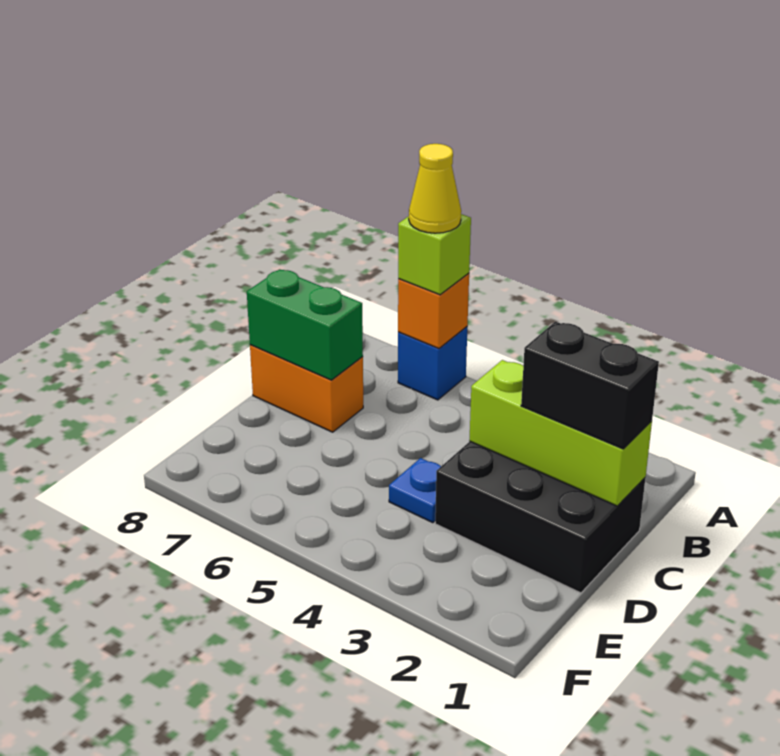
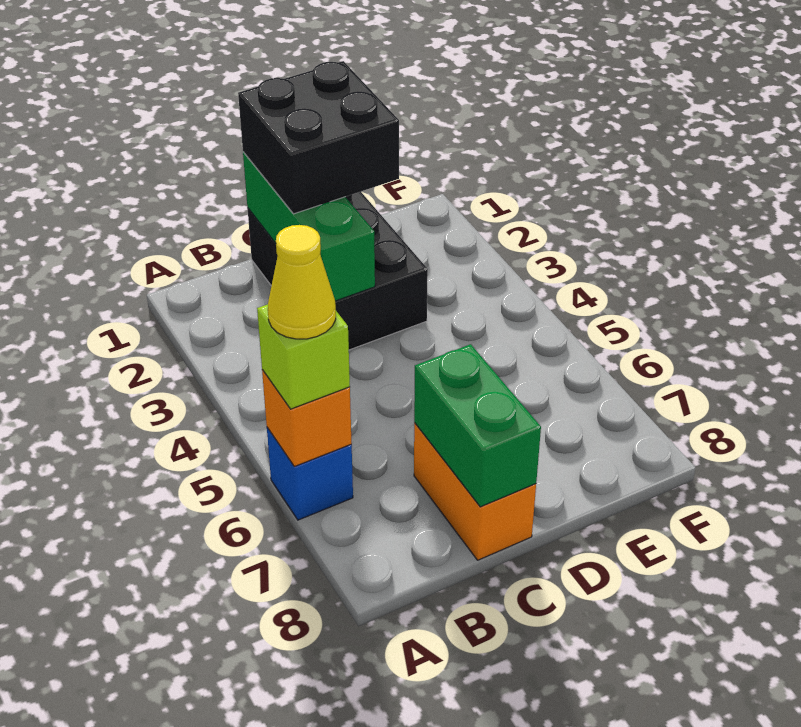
lime brick C1:C3 level 2 -> green brick C1:C3 level 2
black brick C1:C2 level 3 -> black brick C1:D2 level 3
blue plate D4 level 1 -> none

